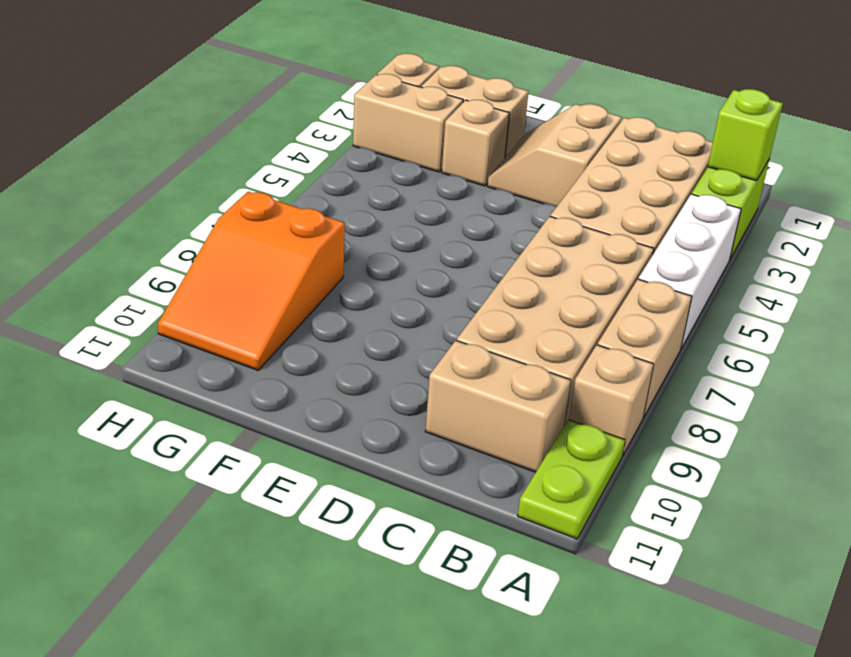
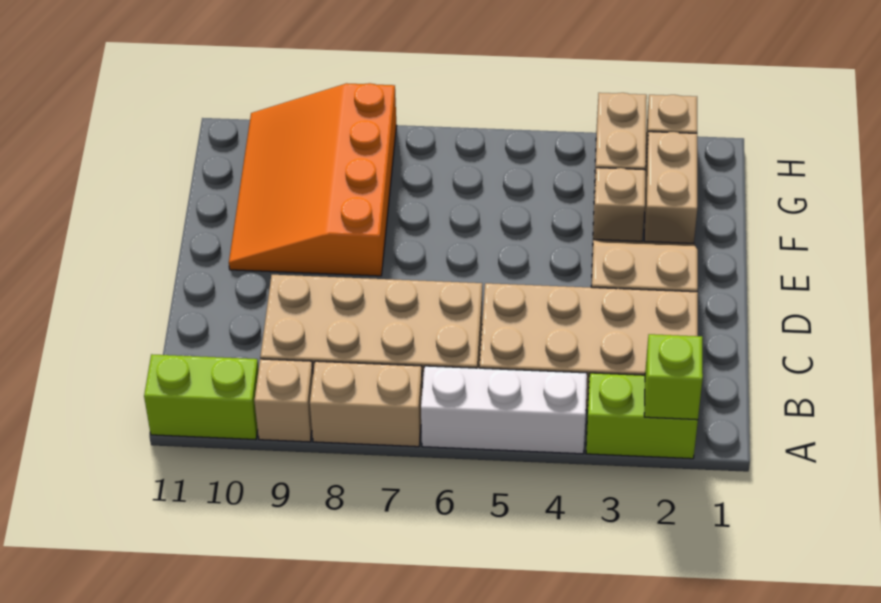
lime plate A10:A11 level 1 -> lime brick A10:A11 level 1
tan brick B10:C10 level 1 -> none
orange slope G8:H10 level 1 top 8 -> orange slope E8:H10 level 1 top 8

